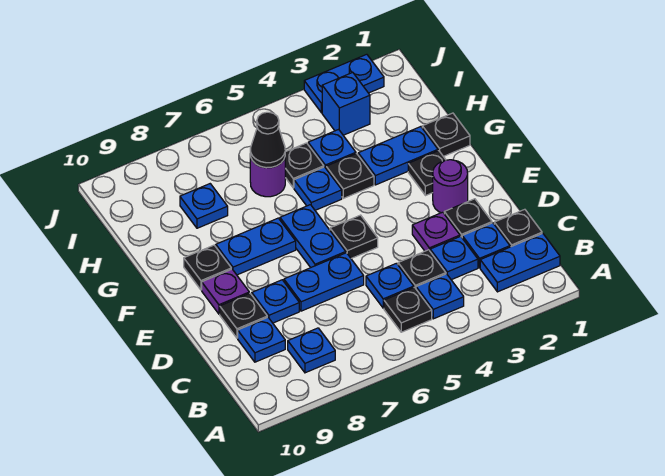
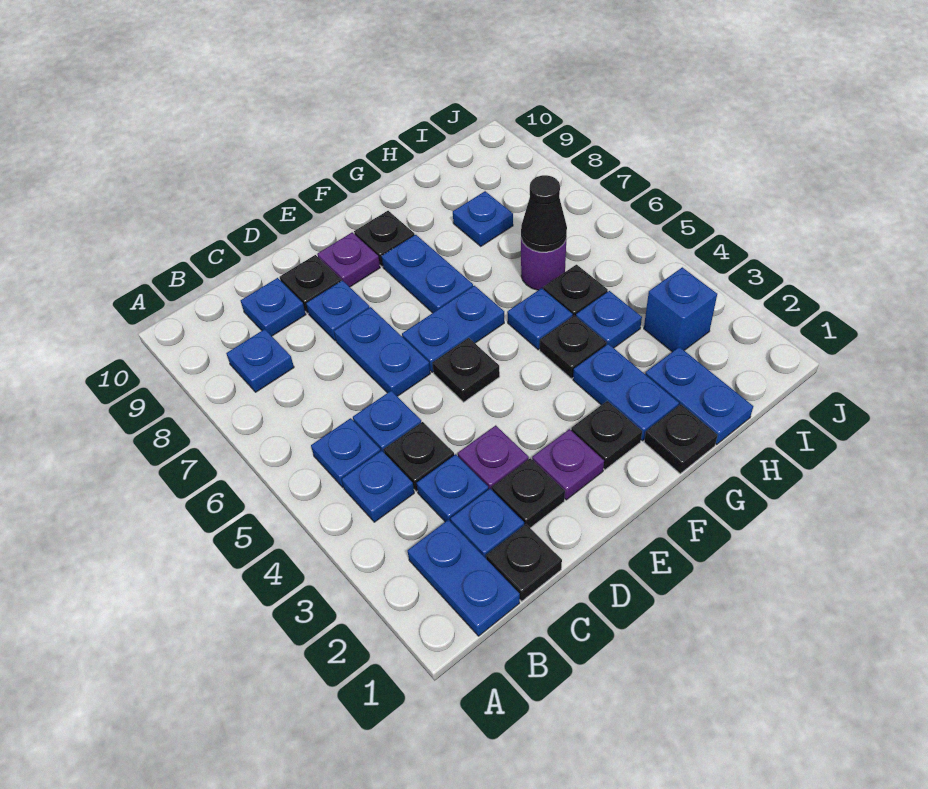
black plate B5 level 1 -> blue plate B5 level 1
purple round brick E2 level 1 -> purple plate E2 level 1
blue plate J2:J3 level 1 -> blue plate H1:H2 level 1

